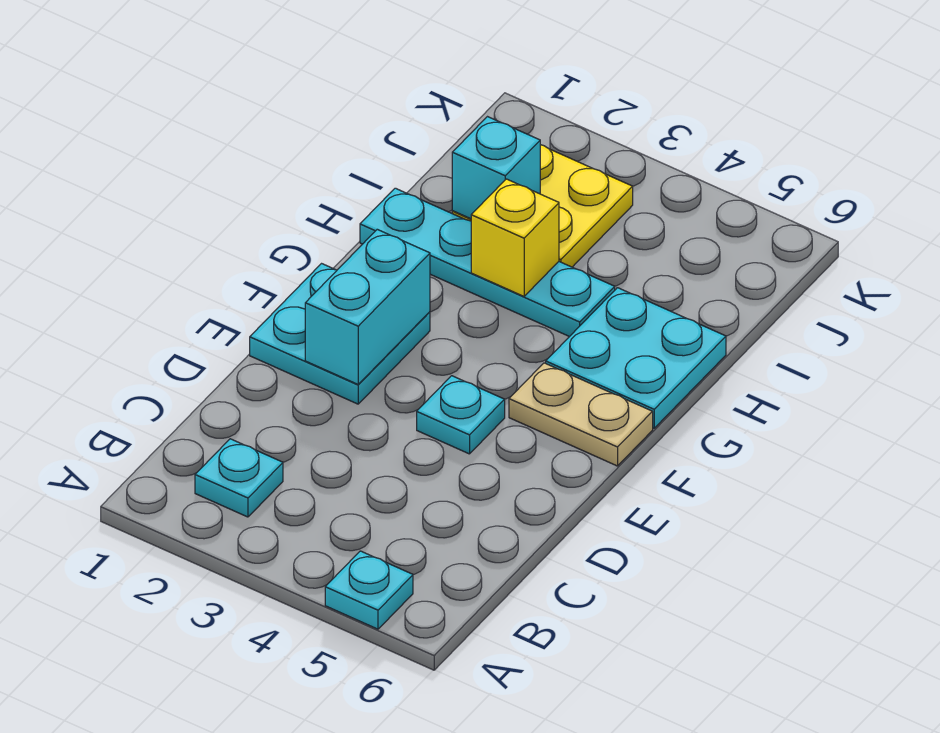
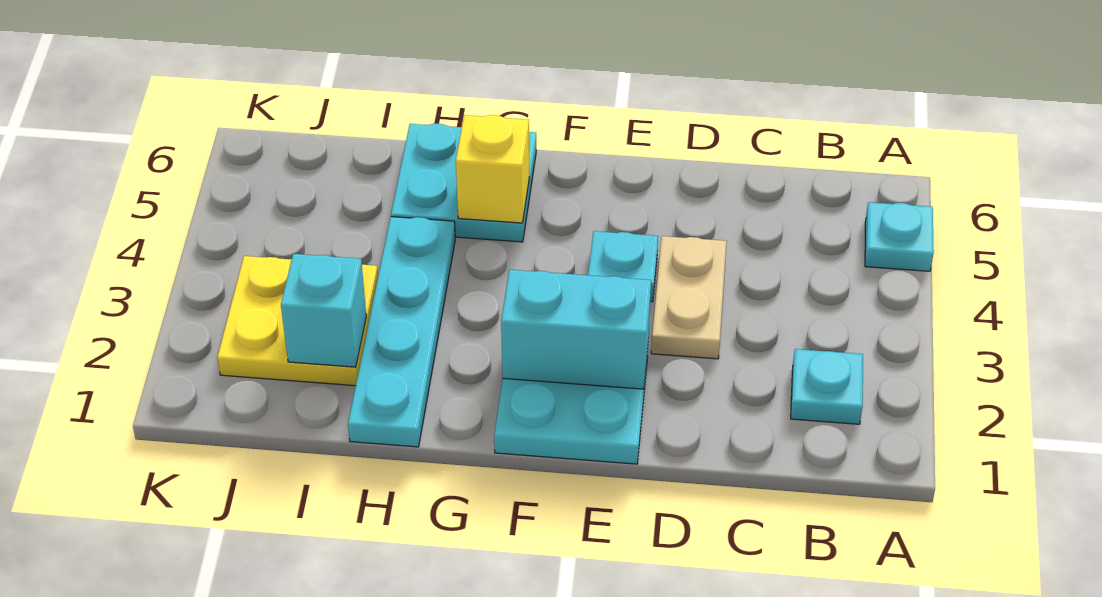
tan plate F5:F6 level 1 -> tan plate D3:D4 level 1
yellow brick H3 level 2 -> yellow brick G5 level 2

